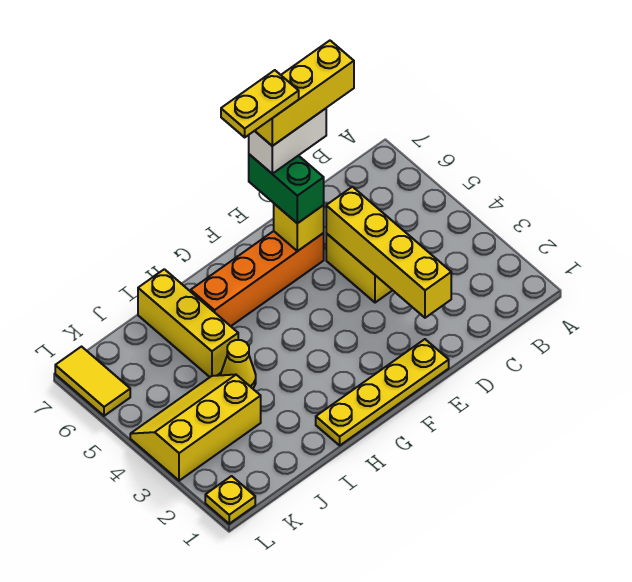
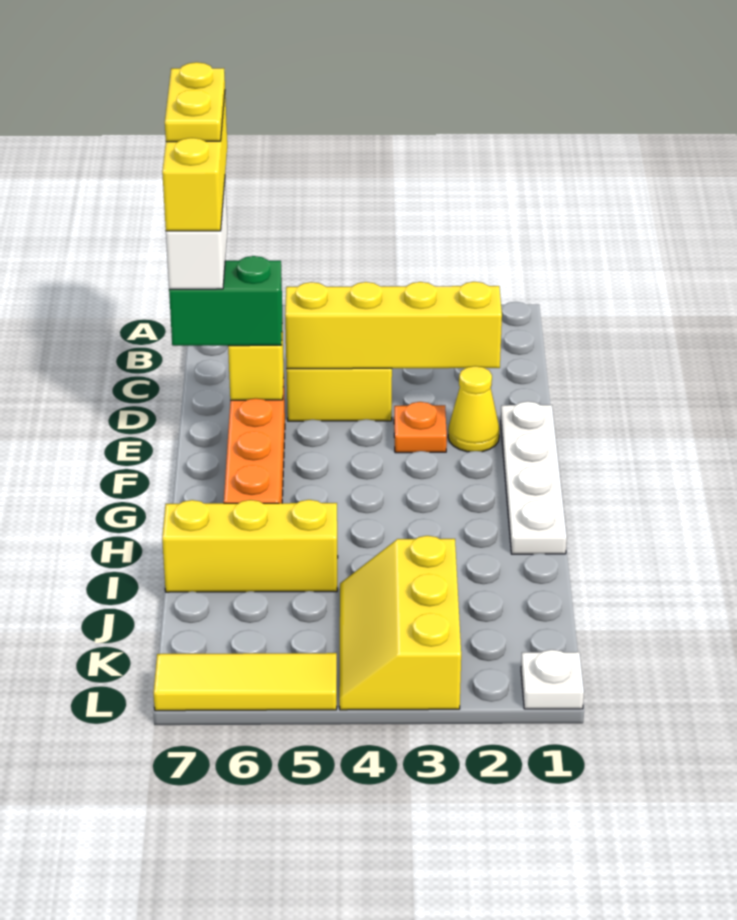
yellow plate E1:H1 level 1 -> white plate E1:H1 level 1
none -> orange plate E3 level 1
yellow plate E7:F7 level 6 -> yellow plate C7:D7 level 6
yellow cone I4 level 1 -> yellow cone E2 level 1
yellow plate L1 level 1 -> white plate L1 level 1
yellow tile L6:L7 level 1 -> yellow tile L5:L7 level 1

